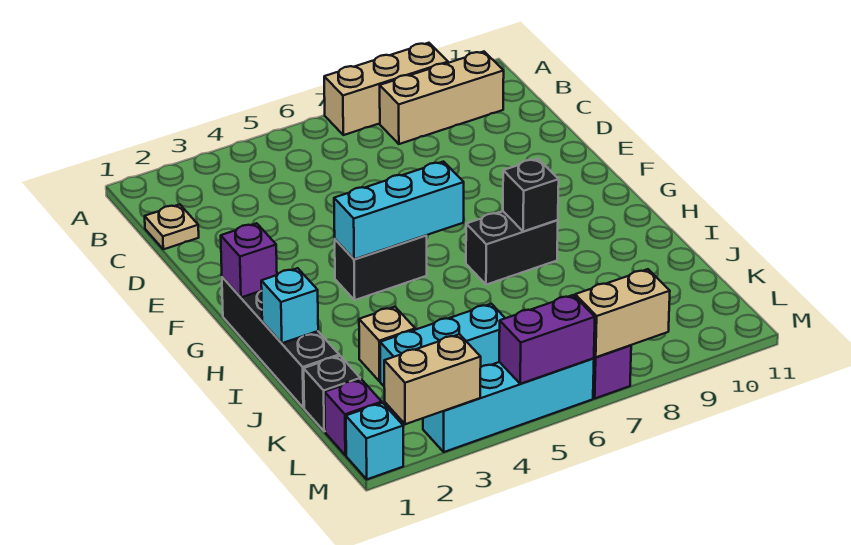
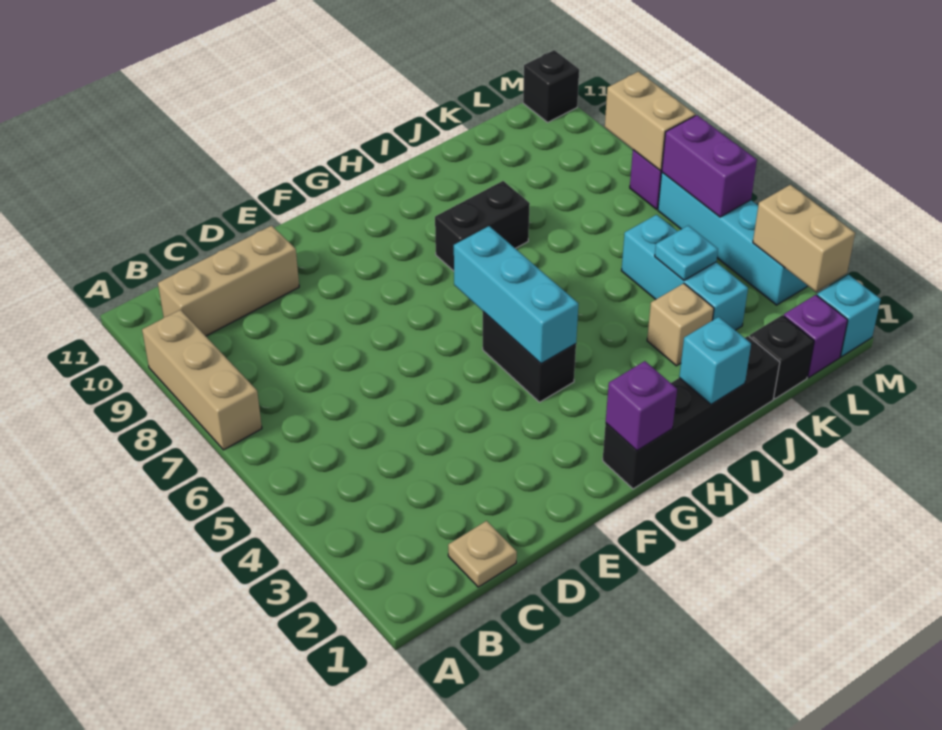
tan brick B8:B10 level 1 -> tan brick B10:D10 level 1
black brick H7:H8 level 1 -> black brick H8:I8 level 1
black brick H8 level 2 -> black brick M11 level 1
none -> cyan plate K4 level 2

